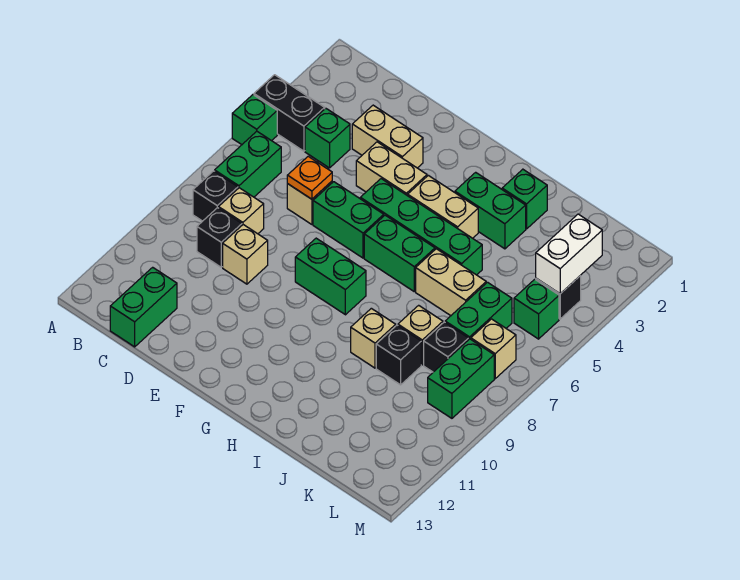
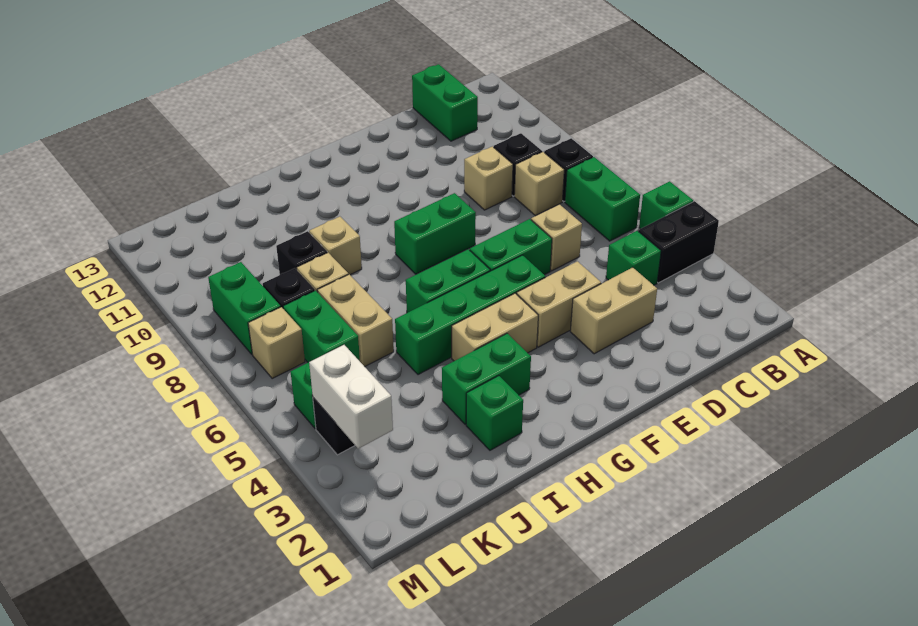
orange plate D6 level 2 -> none
tan brick I6:J6 level 1 -> tan brick J6:J7 level 1

